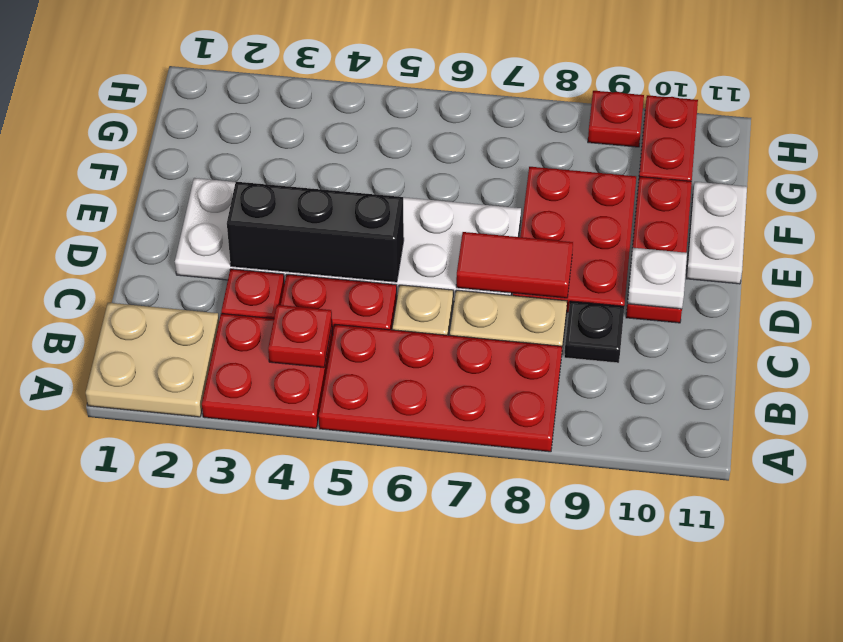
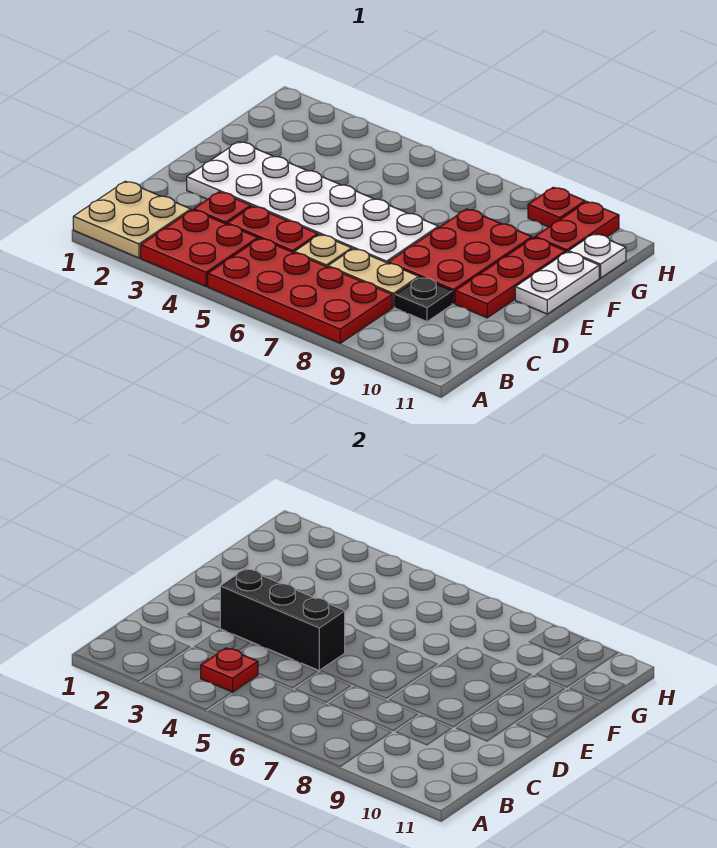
red tile D7:D8 level 2 -> none
white plate D10 level 2 -> white plate G11 level 1

